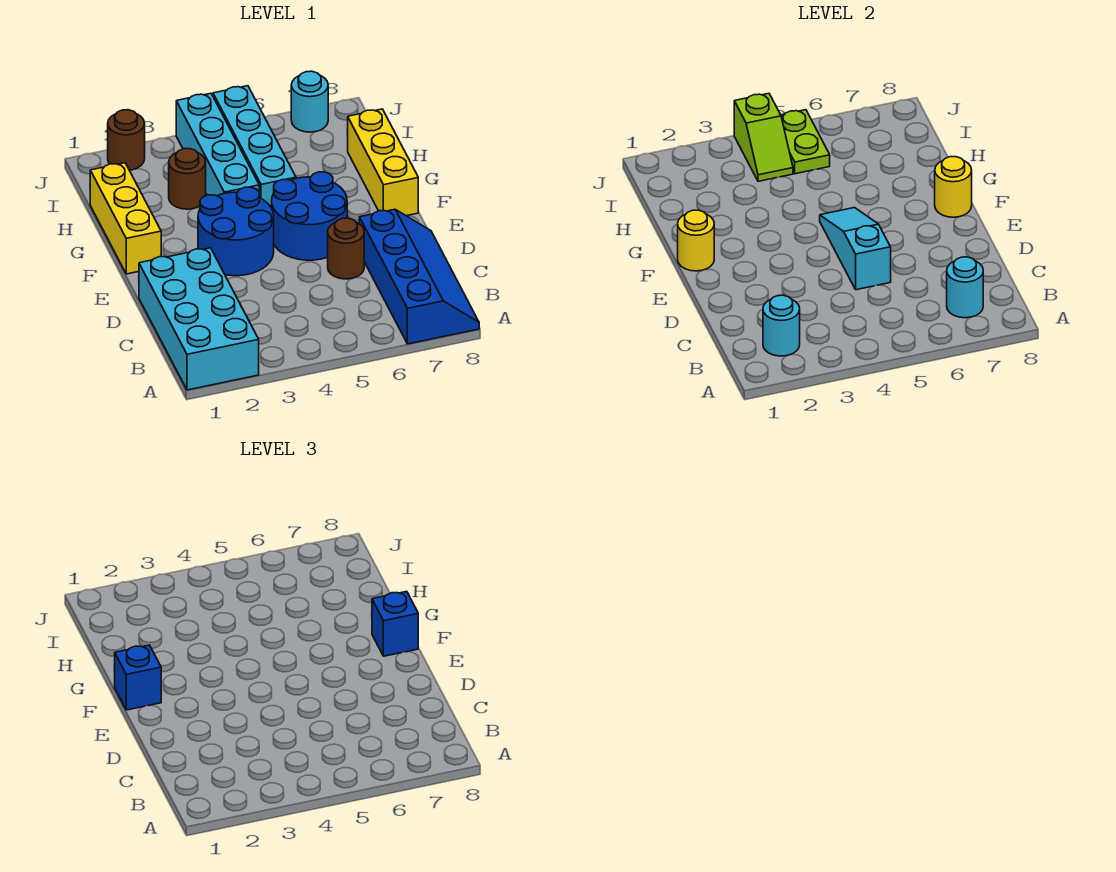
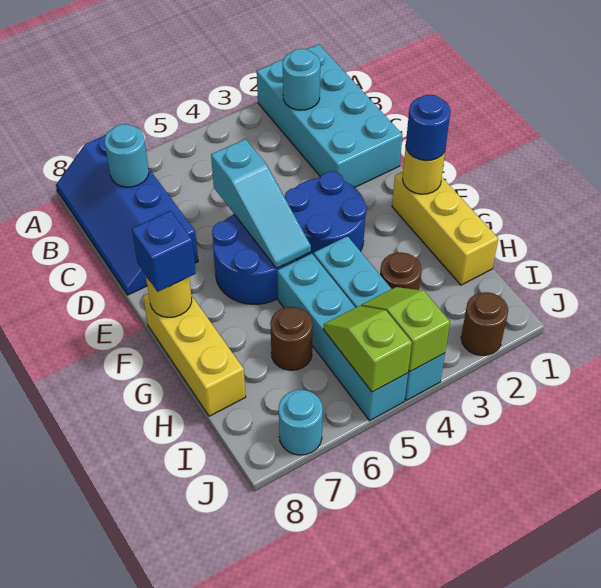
brown round brick D6 level 1 -> brown round brick H6 level 1
blue brick F1 level 3 -> blue round brick F1 level 3
lime plate I5:J5 level 2 -> lime slope I5:J5 level 2 top J

